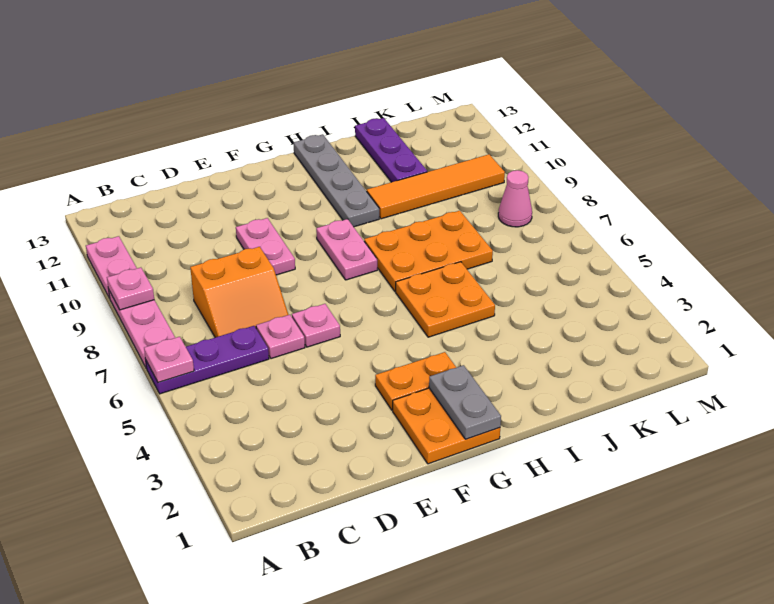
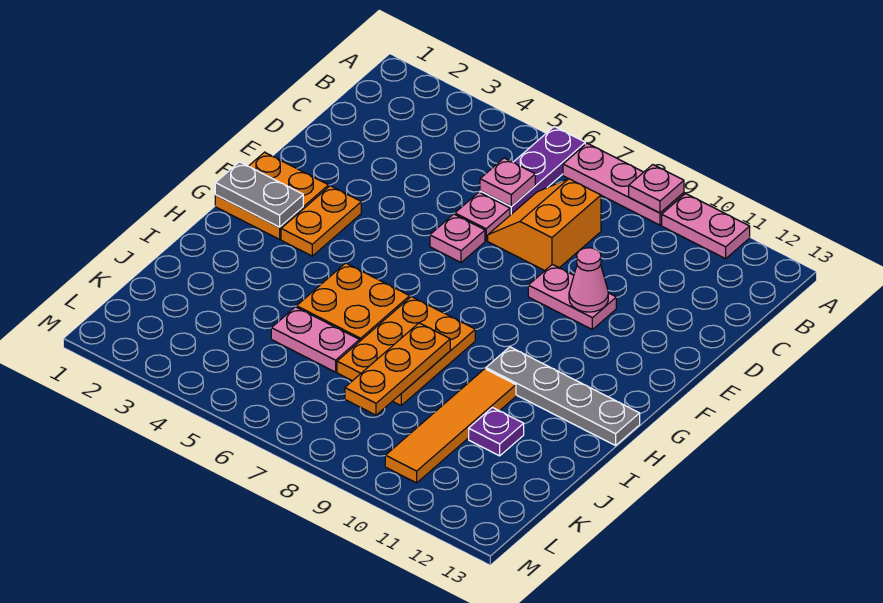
pink plate A6 level 2 -> pink plate C6 level 2
pink plate G8:G9 level 1 -> pink plate J5:J6 level 1
none -> orange plate I8:K8 level 2
purple plate J11:J13 level 1 -> purple plate J11 level 1
pink cone L8 level 1 -> pink cone E10 level 2

